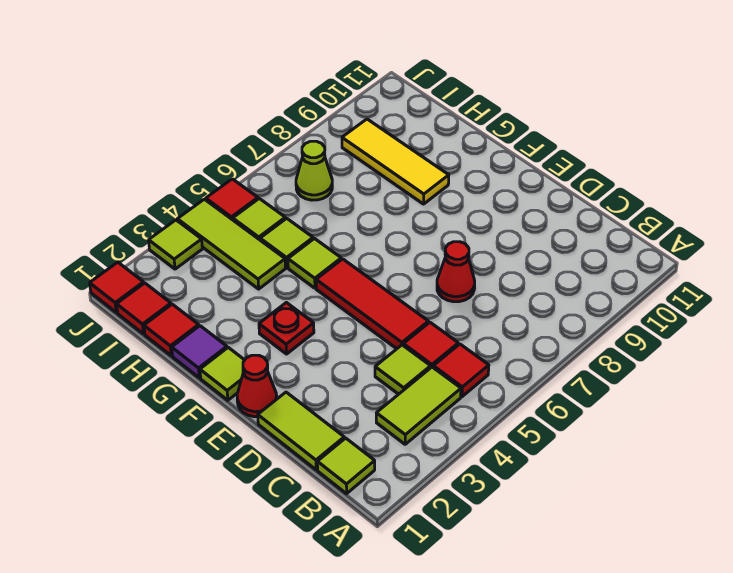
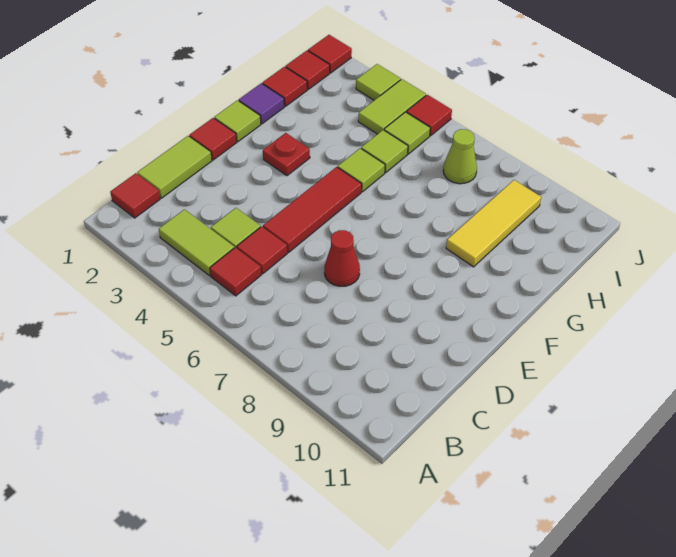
lime tile B1 level 1 -> red tile B1 level 1
red cone E1 level 1 -> red tile E1 level 1
lime tile H4:J4 level 1 -> lime tile I4:J4 level 1

